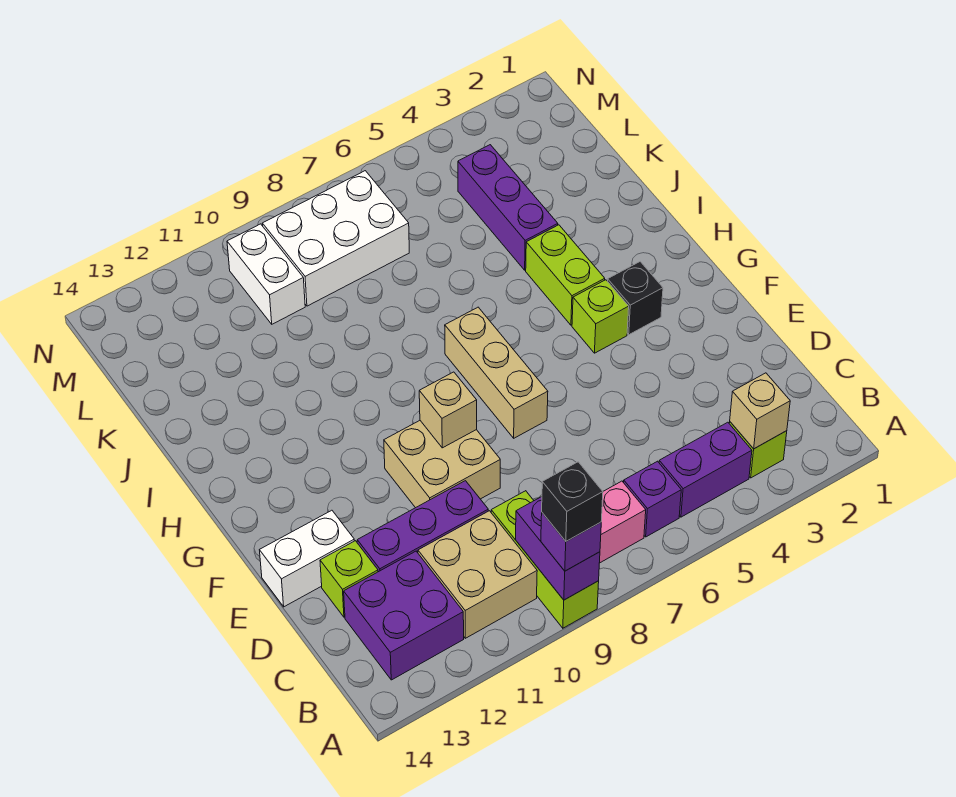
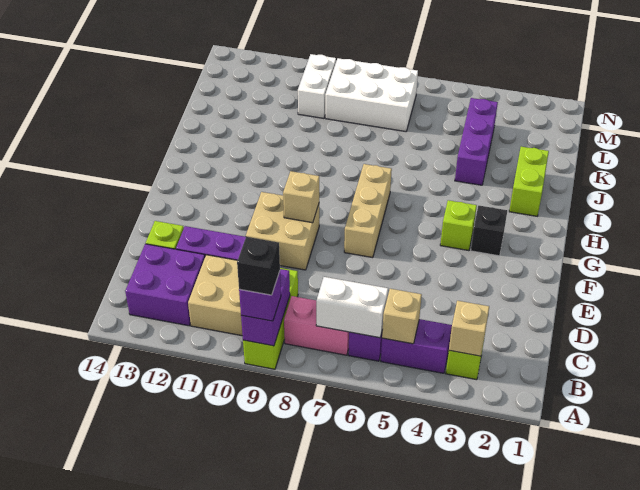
none -> tan brick B5 level 2
white brick E13:E14 level 1 -> white brick B6:B7 level 2
lime brick H4:I4 level 1 -> lime brick I2:J2 level 1

